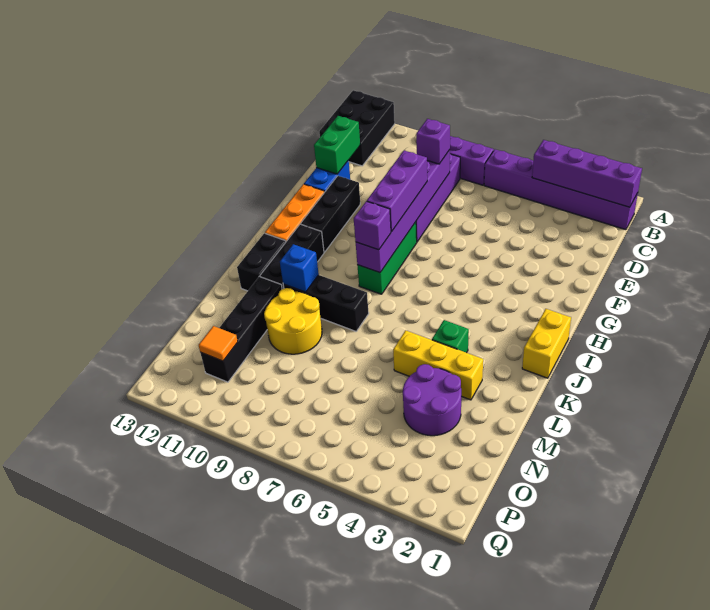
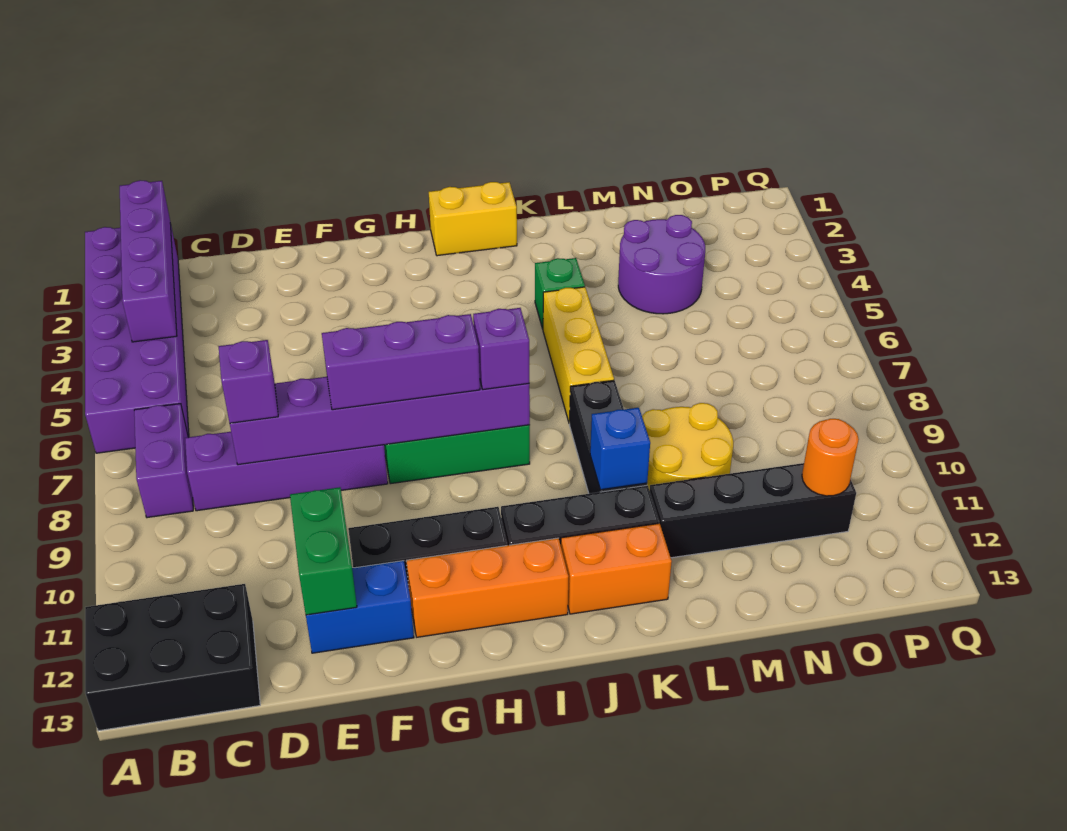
purple brick B1:B6 level 1 -> purple brick A1:B6 level 1
green brick D12:E12 level 2 -> green brick E11:E12 level 2
black brick J12:K12 level 1 -> orange brick J12:K12 level 1
yellow brick L3:L5 level 1 -> yellow brick K5:K7 level 1
orange tile O11 level 2 -> orange round brick O11 level 2

